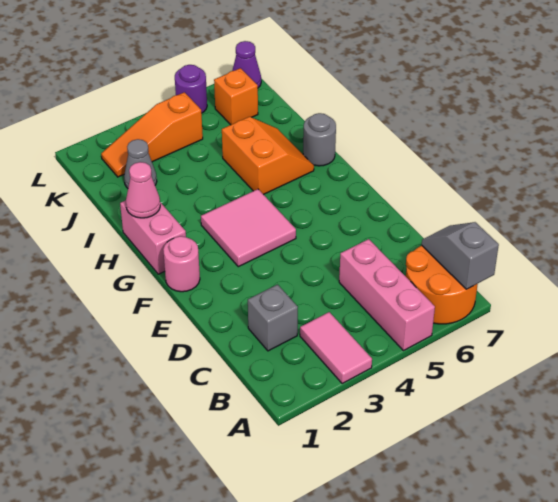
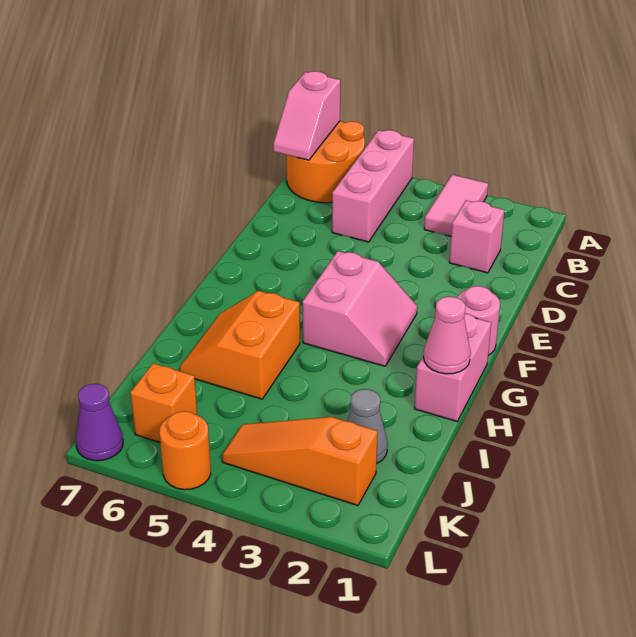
grey slope A7:B7 level 2 top A -> pink slope A7:B7 level 2 top A
grey brick C2 level 1 -> pink brick C2 level 1
pink tile F3:G4 level 1 -> pink slope F3:G4 level 1 top 4
grey round brick H7 level 1 -> none
orange slope K2:K4 level 1 top 4 -> orange slope K2:K4 level 1 top 2
purple round brick L5 level 1 -> orange round brick L5 level 1

